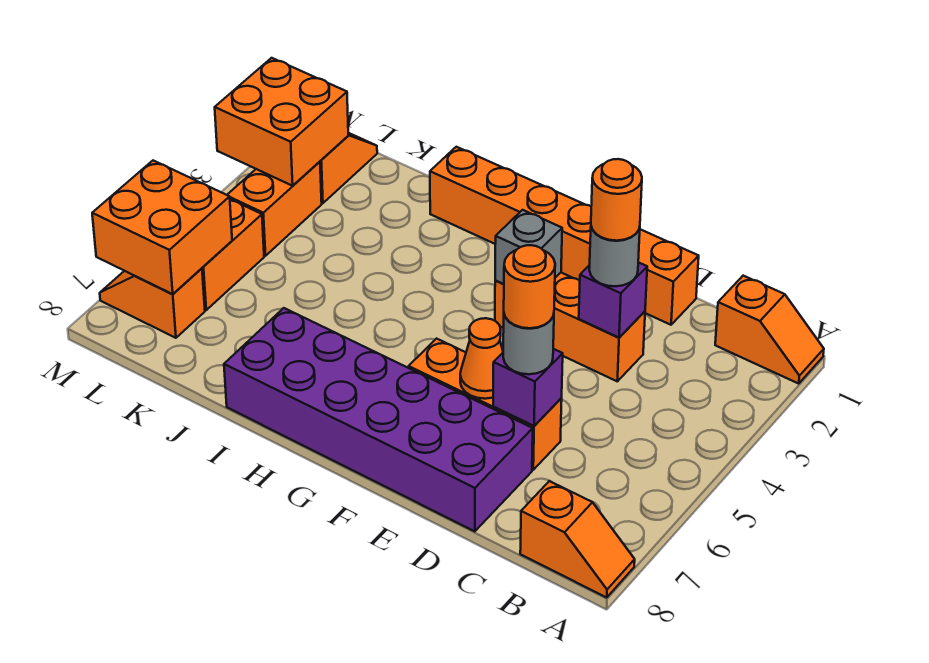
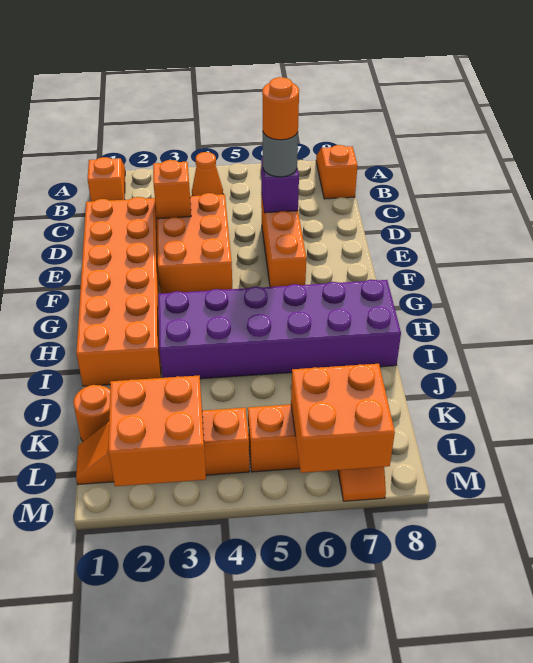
orange brick D1:I1 level 1 -> orange brick D1:I2 level 1
orange brick D3:F3 level 1 -> orange brick D3:F4 level 1
purple brick D3 level 2 -> orange brick D3 level 2
grey round brick D3 level 3 -> none
orange round brick D3 level 4 -> orange round brick K1 level 1
purple brick D7:I8 level 1 -> purple brick H3:I8 level 1
orange cone E6 level 2 -> orange cone B4 level 1
grey brick F3 level 2 -> none

